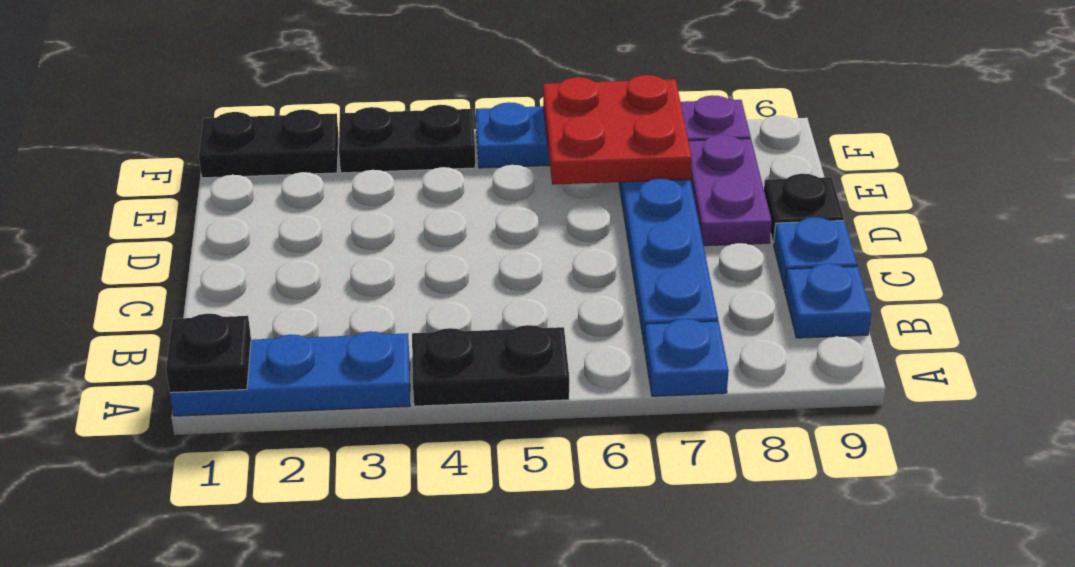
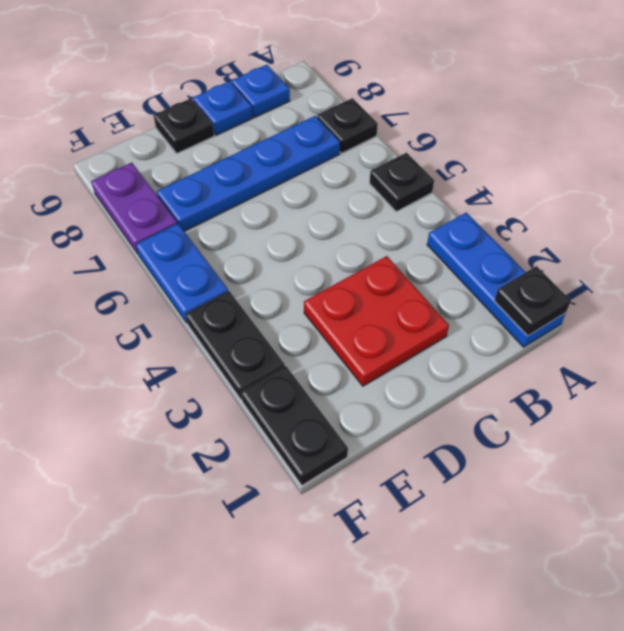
black plate A4:A5 level 1 -> black plate A5 level 1
blue plate A7 level 1 -> black plate A7 level 1
purple plate D8:E8 level 1 -> none
red plate E6:F7 level 2 -> red plate C2:D3 level 1

